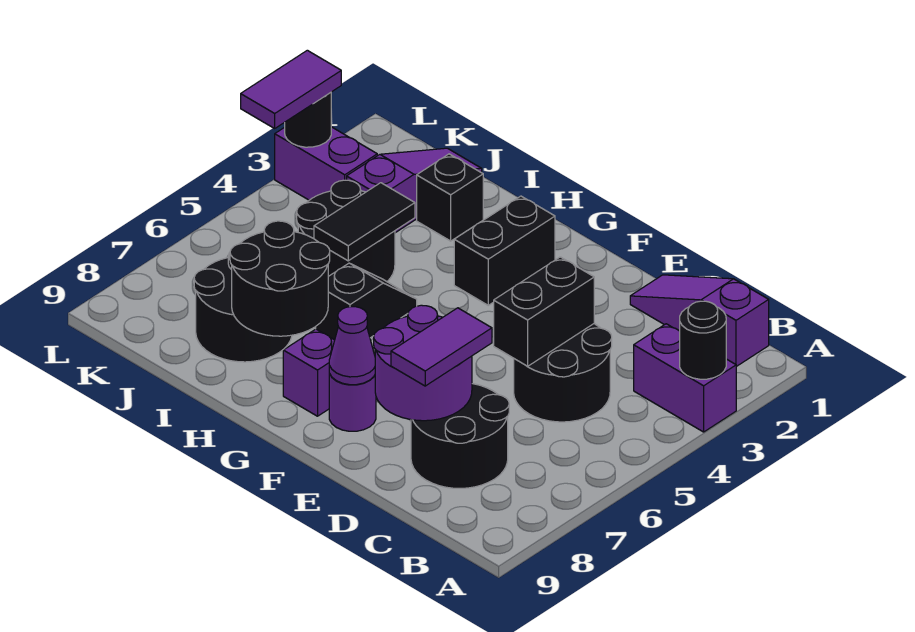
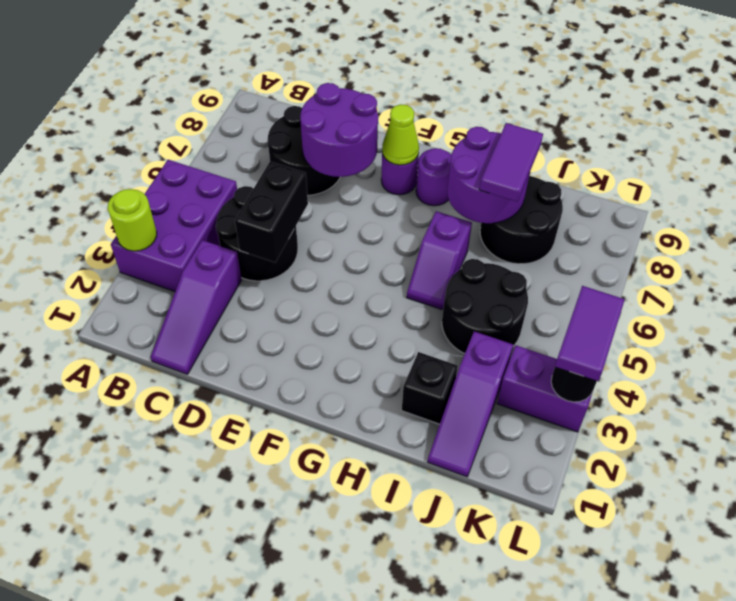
purple brick A3:B3 level 1 -> purple brick A3:B5 level 1
black round brick A3 level 2 -> lime round brick A3 level 2
purple slope B1:D1 level 1 top B -> purple slope C1:C3 level 1 top 3
purple tile D7:D8 level 3 -> purple tile I7:I8 level 3
purple cone F8 level 2 -> lime cone F8 level 2
black brick G2:G3 level 1 -> none
purple brick G8 level 1 -> purple round brick G8 level 1
black slope H5:H6 level 1 top 6 -> purple slope H5:H6 level 1 top 6
black round brick H7:I8 level 2 -> purple round brick H7:I8 level 2
black tile I4:I5 level 2 -> none

